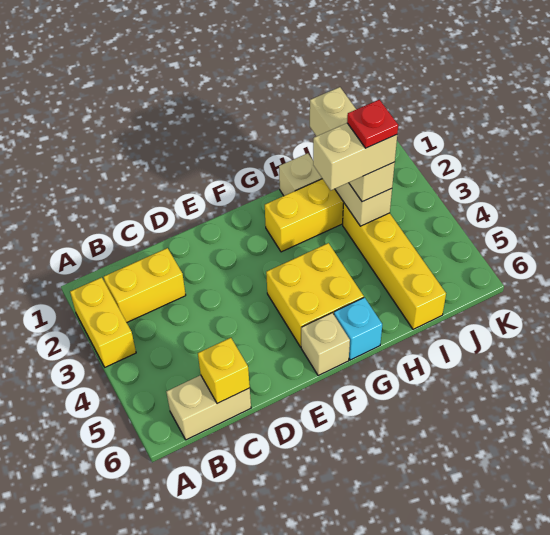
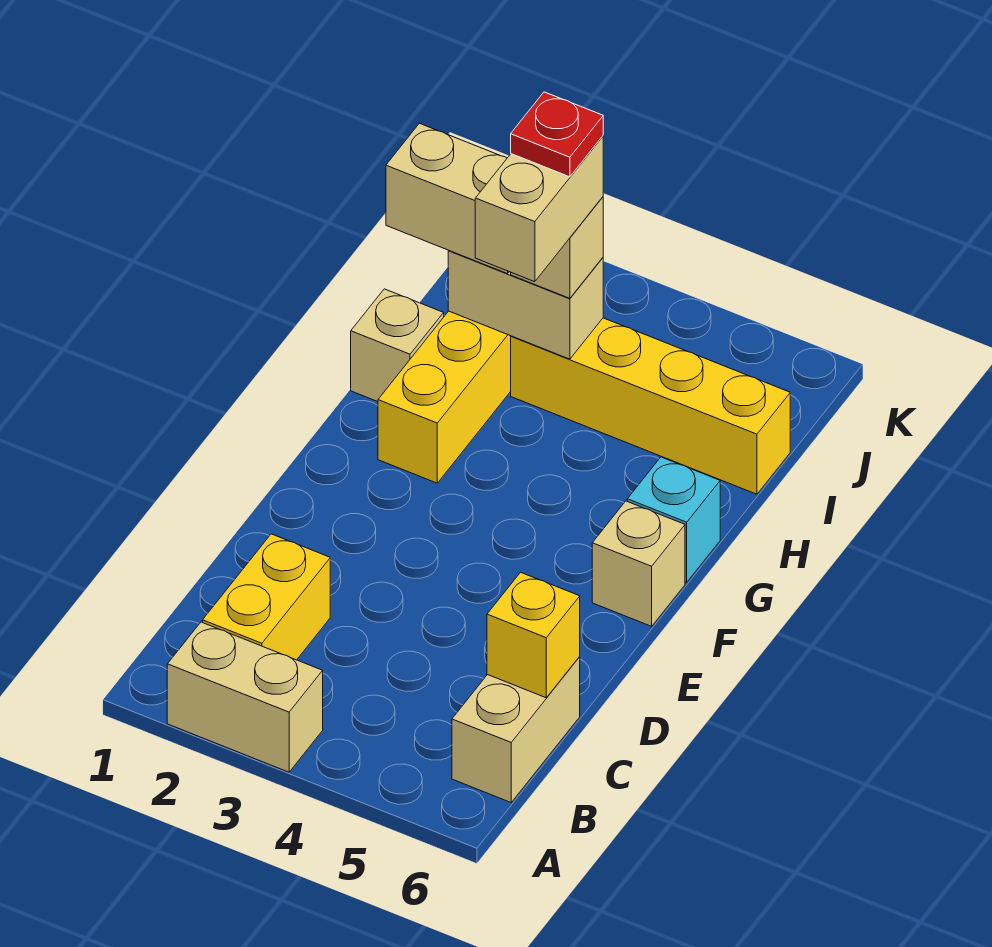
yellow brick A2:A3 level 1 -> tan brick A2:A3 level 1
yellow brick F4:G5 level 1 -> none

